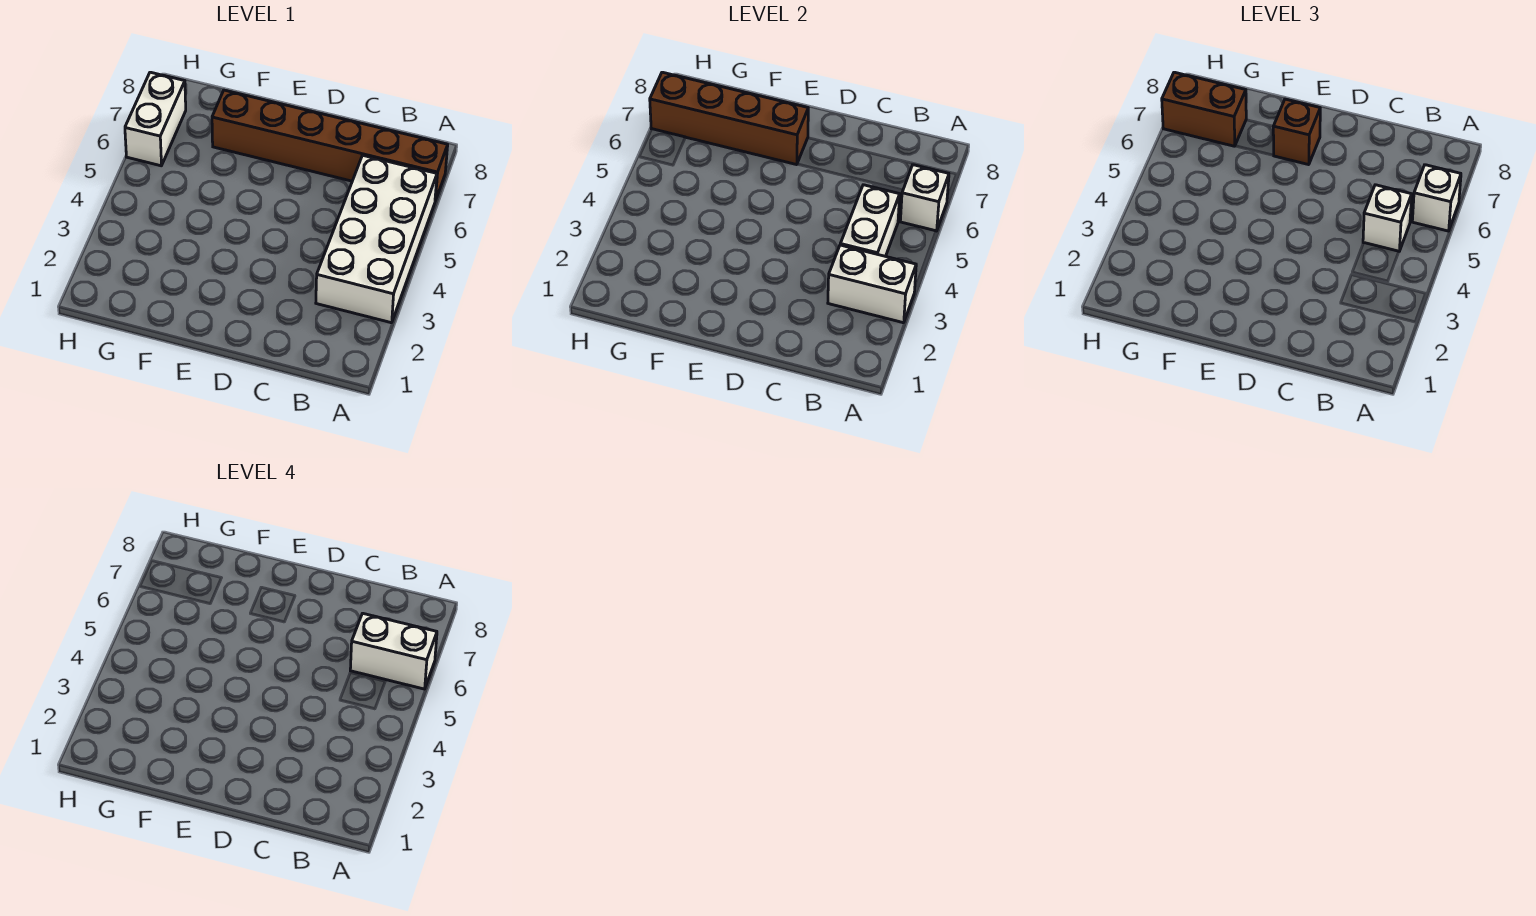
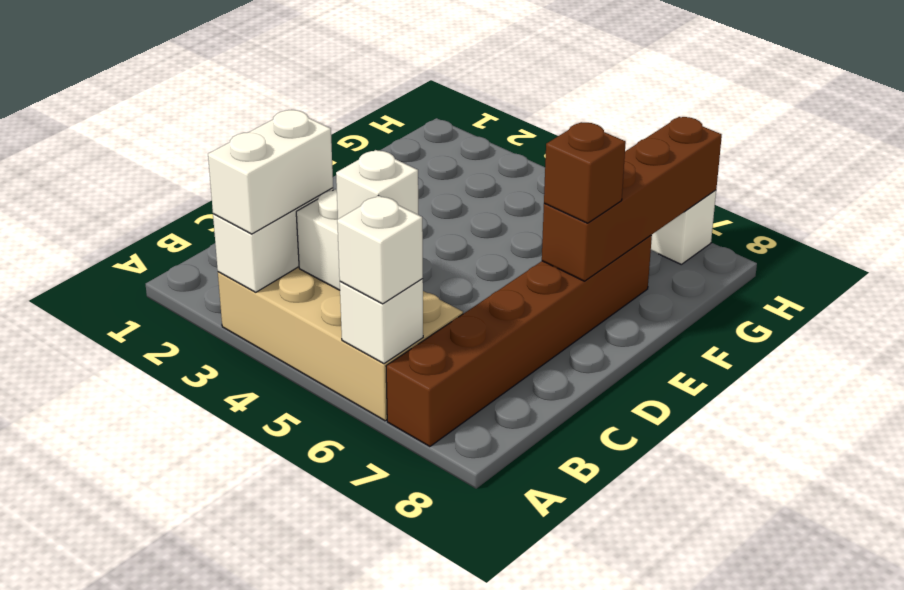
white brick A3:B6 level 1 -> tan brick A3:B6 level 1
white brick A6:B6 level 4 -> white brick A3:B3 level 3
brown brick G7:H7 level 3 -> none

